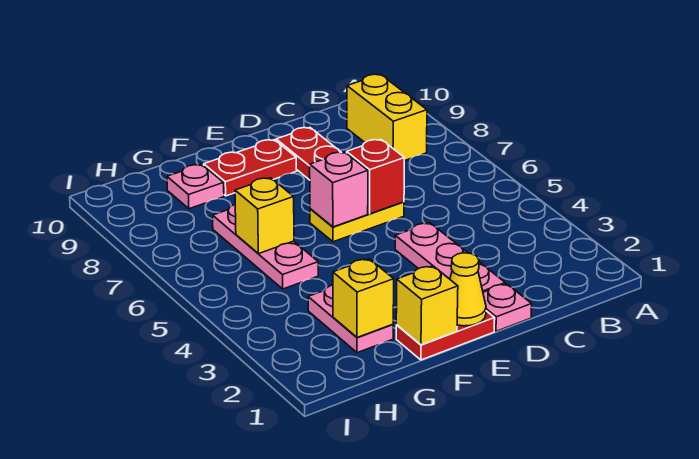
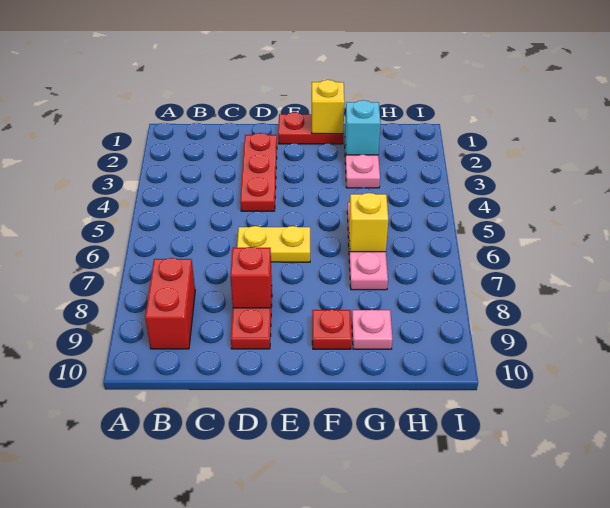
yellow brick B8:B9 level 1 -> red brick B8:B9 level 1
pink plate D1 level 1 -> none
pink plate D2:D4 level 1 -> red plate D2:D4 level 1
red brick D6 level 2 -> red brick D8 level 2
yellow cone E1 level 2 -> none
pink brick E6 level 2 -> none
red plate E9:F9 level 1 -> red plate F9 level 1
yellow brick G2 level 2 -> cyan brick G2 level 2

